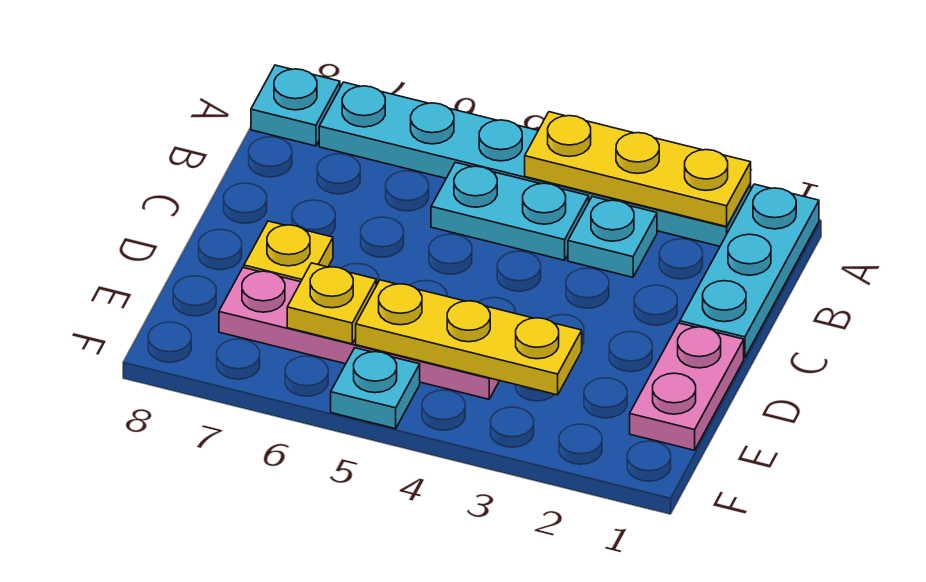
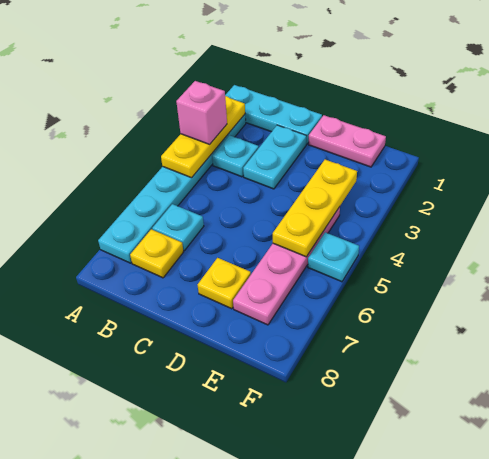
none -> pink brick A3 level 3
cyan plate A8 level 1 -> cyan plate B6 level 1
cyan plate B4:B5 level 1 -> cyan plate C2:C3 level 1
yellow plate E6 level 2 -> yellow plate B7 level 1

